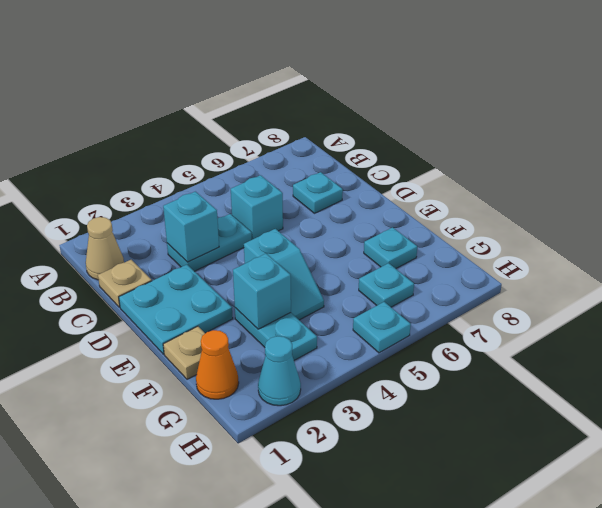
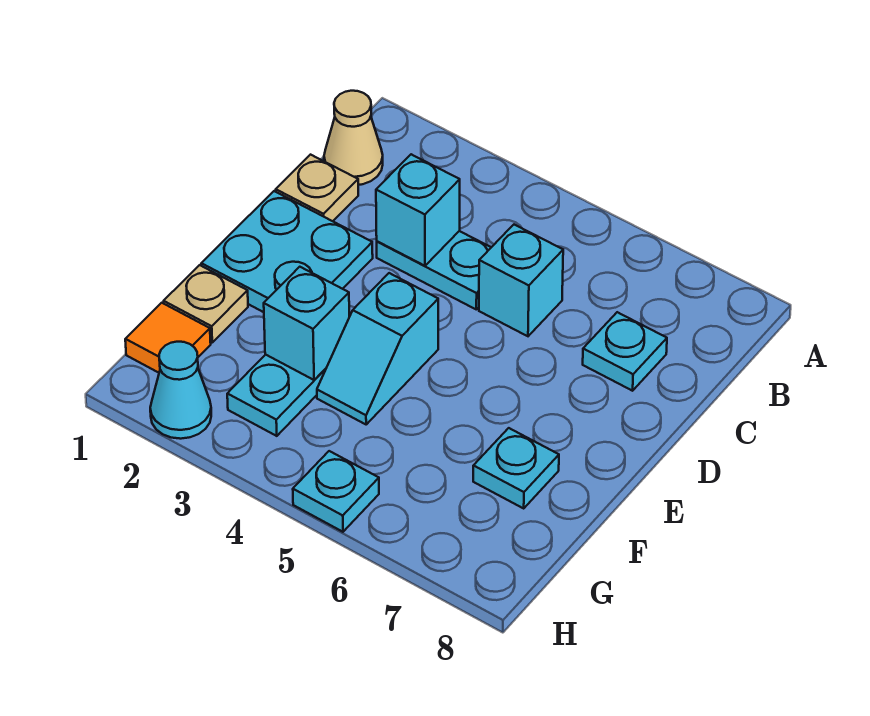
orange cone G1 level 1 -> orange tile G1 level 1
cyan plate G6 level 1 -> none

